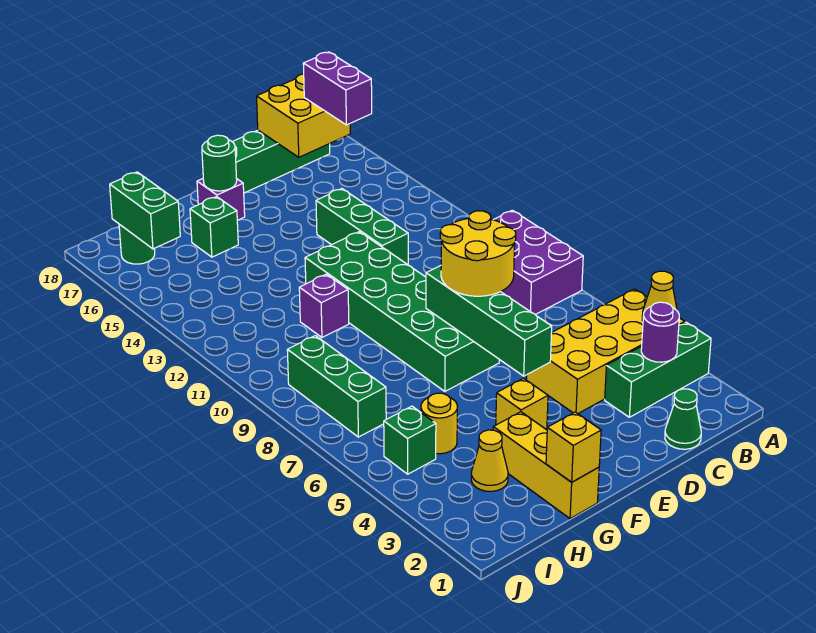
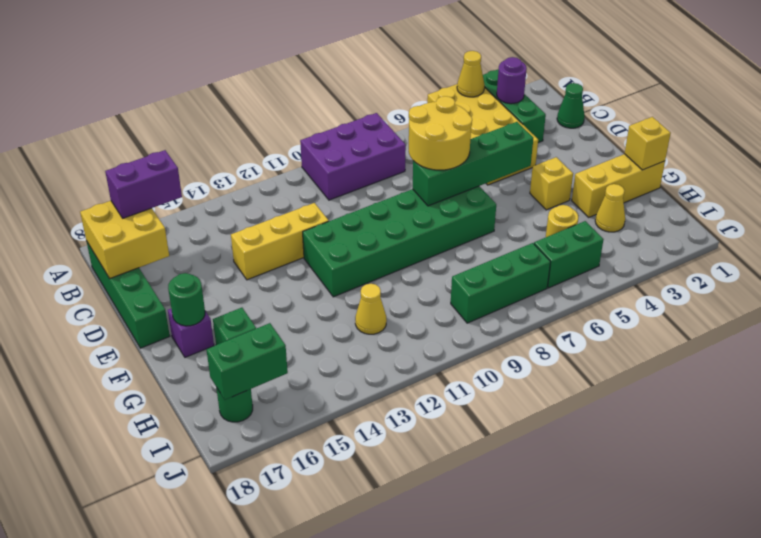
green brick D12:D14 level 1 -> yellow brick D12:D14 level 1
purple brick G11 level 1 -> none
none -> yellow cone H12 level 1
green brick I5 level 1 -> green brick I5:I6 level 1

